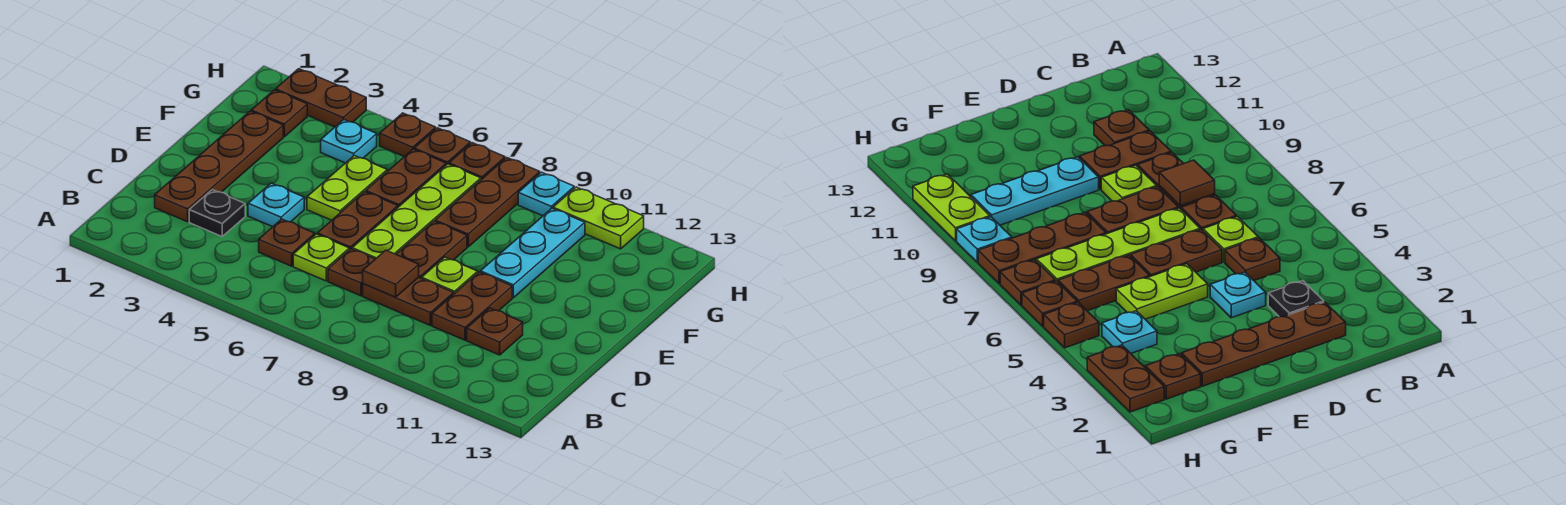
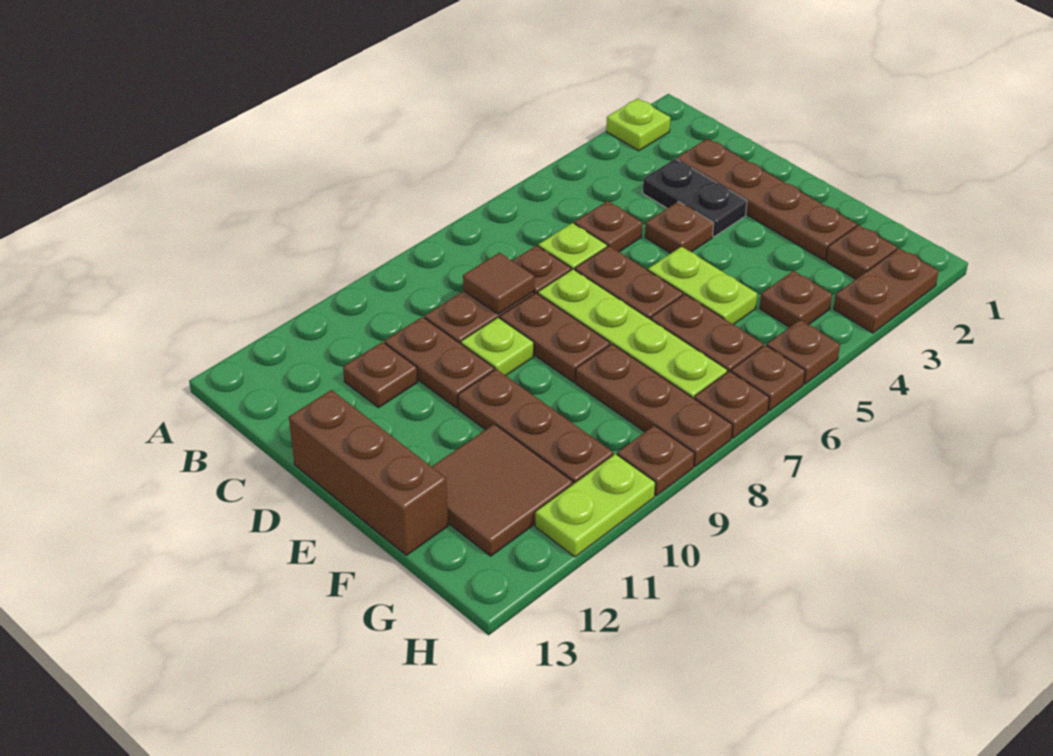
none -> lime plate A2 level 1
black plate C3 level 1 -> black plate C3:D3 level 1
cyan plate D4 level 1 -> brown plate D4 level 1
none -> brown brick D13:F13 level 1
cyan plate E10:G10 level 1 -> brown plate E10:G10 level 1
none -> brown tile F11:G12 level 1
cyan plate G4 level 1 -> brown plate G4 level 1
cyan plate H9 level 1 -> brown plate H9 level 1

